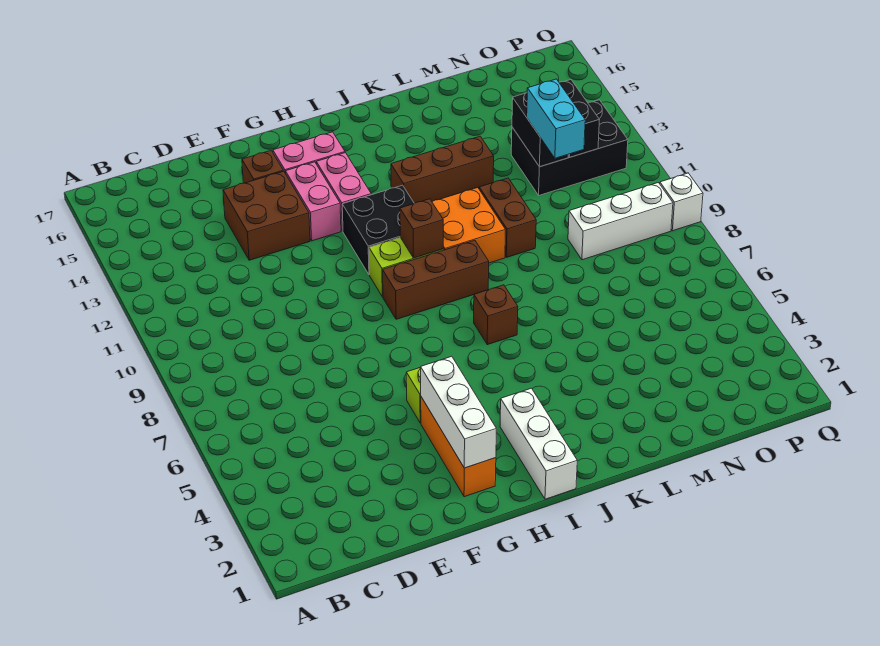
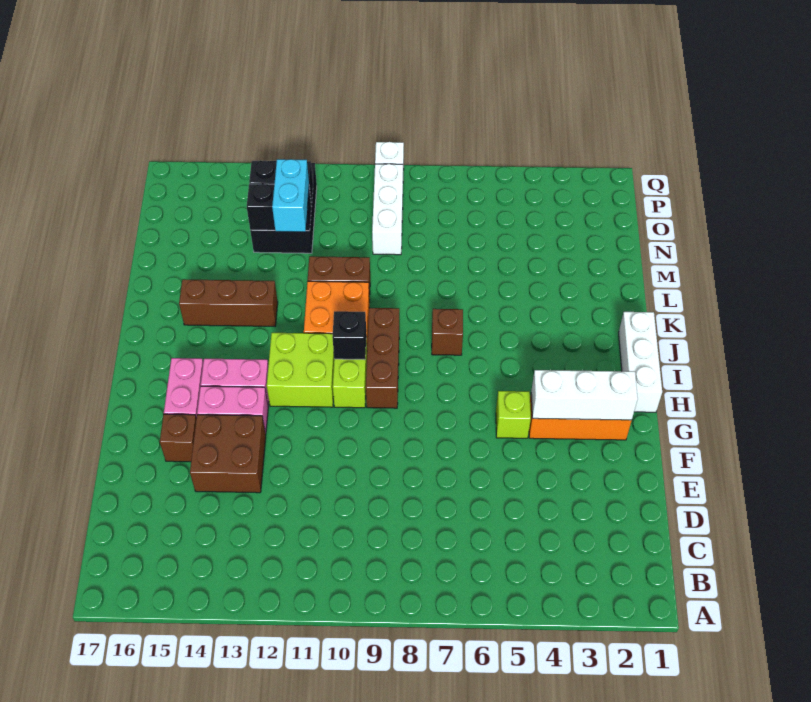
black brick H11:I12 level 1 -> lime brick H11:I12 level 1
white brick I1:I3 level 1 -> white brick H1:J1 level 1
brown brick I10 level 2 -> black brick I10 level 2
brown brick J13:L13 level 1 -> brown brick K13:K15 level 1
cyan brick N11:N12 level 3 -> cyan brick M12:N12 level 3

